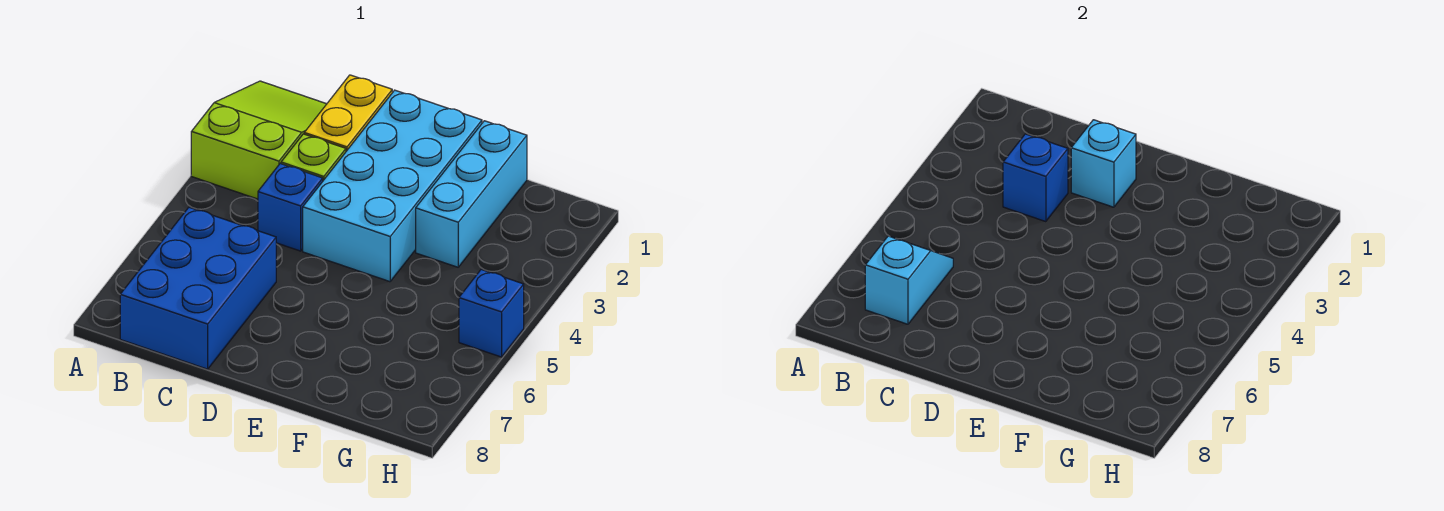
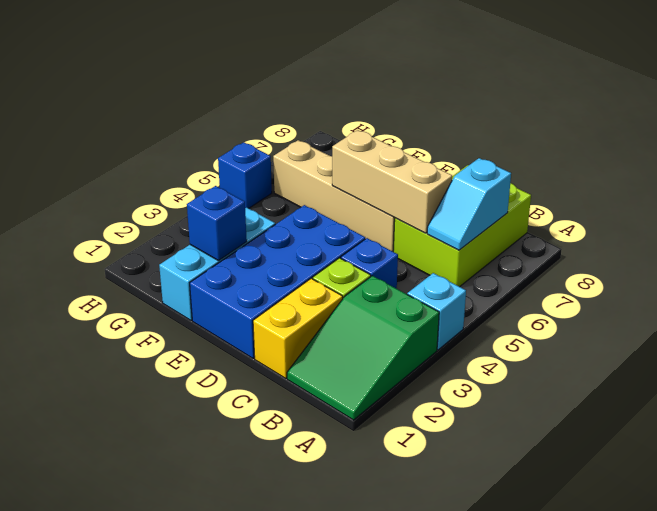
lime slope A1:B3 level 1 top 3 -> green slope A1:B3 level 1 top 3
blue brick B6:C8 level 1 -> lime brick B6:C8 level 1
blue brick C3 level 2 -> blue brick F2 level 2
none -> tan brick C6:E6 level 2
cyan brick D1:E4 level 1 -> blue brick D1:E4 level 1
cyan brick D2 level 2 -> cyan brick A4 level 1
none -> tan brick D6:G6 level 1

